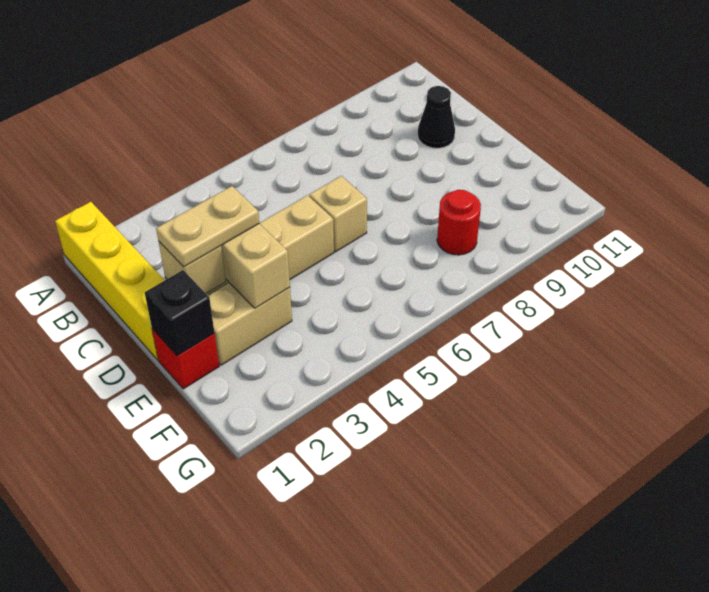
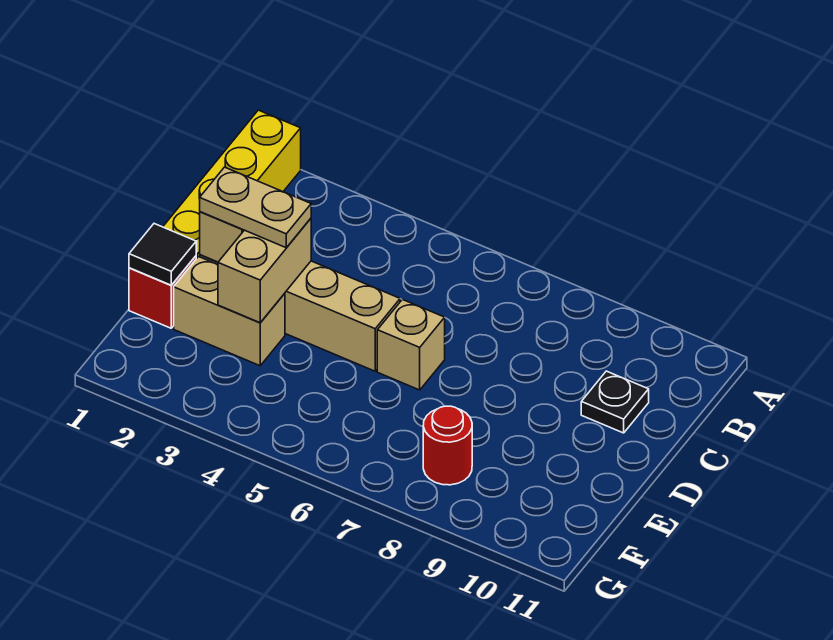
black cone C10 level 1 -> black plate C10 level 1
black brick E1 level 2 -> black tile E1 level 2

